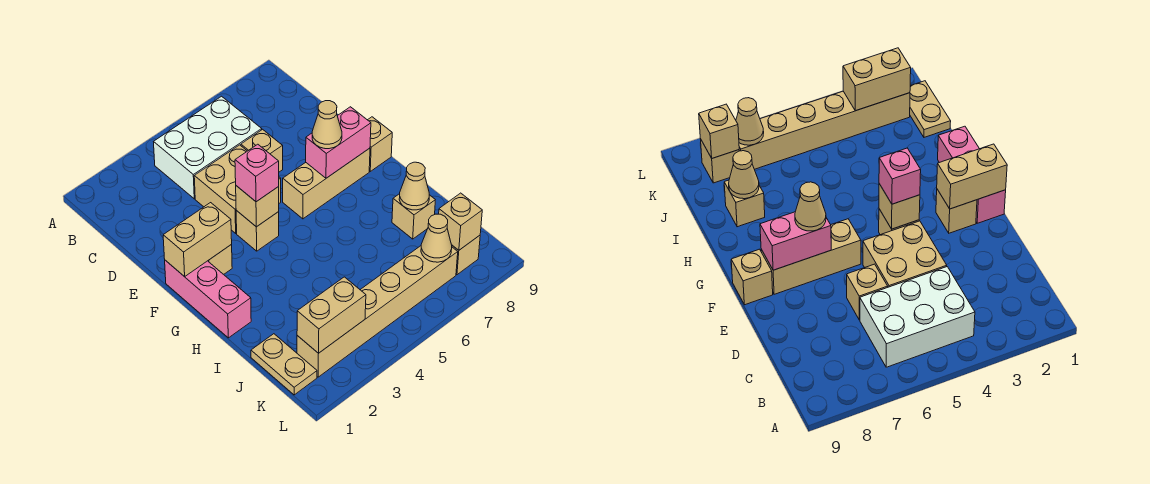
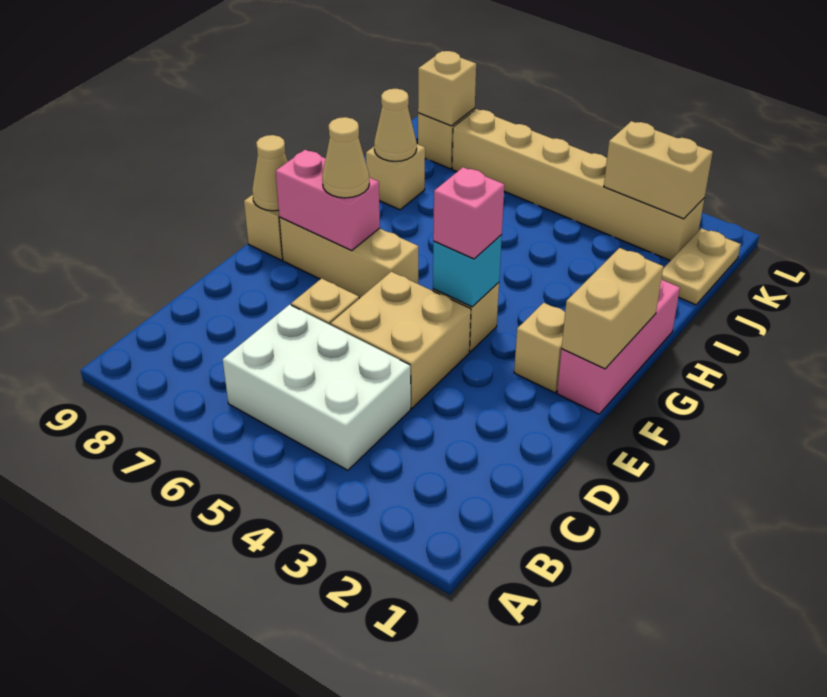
tan brick F1:F2 level 2 -> tan brick F1:G1 level 2
tan brick F4 level 2 -> cyan brick F4 level 2
tan cone K7 level 2 -> tan cone F9 level 2

